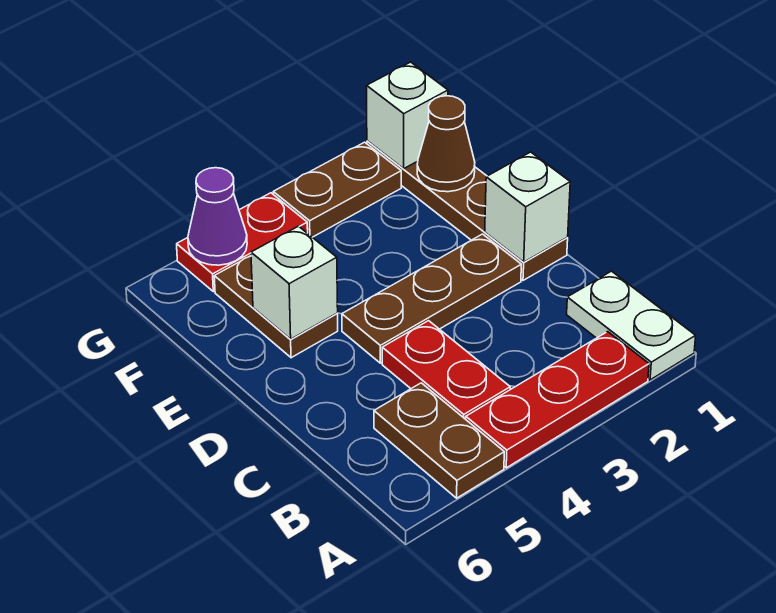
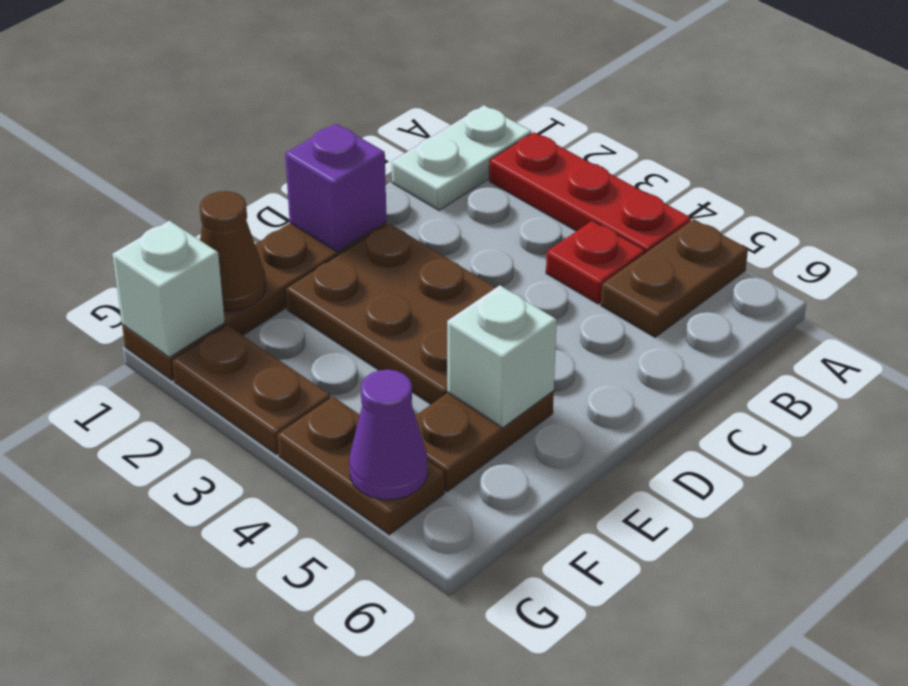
red plate B4:C4 level 1 -> red plate B4 level 1
white brick D1 level 2 -> purple brick D1 level 2
brown plate D2:D4 level 1 -> brown plate D2:E4 level 1
red plate G4:G5 level 1 -> brown plate G4:G5 level 1

